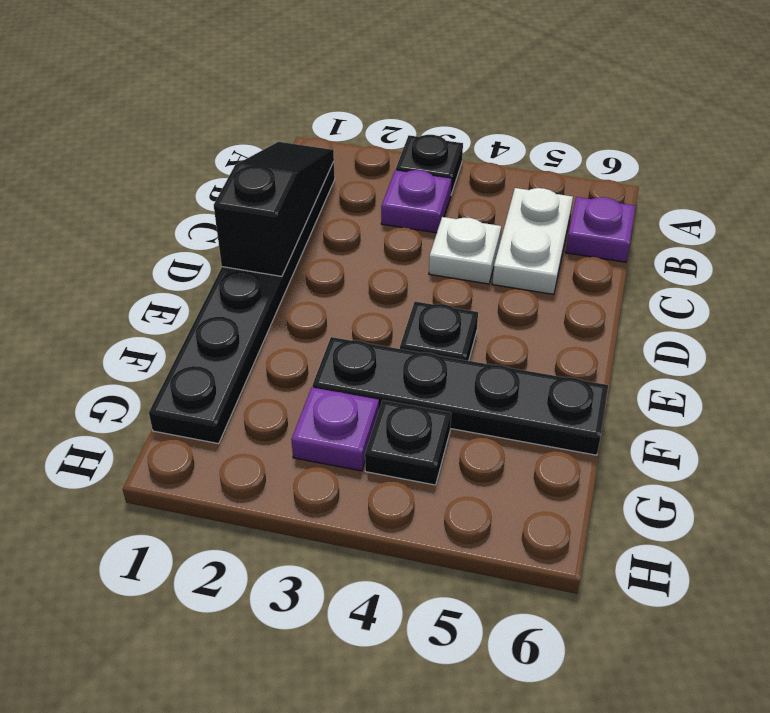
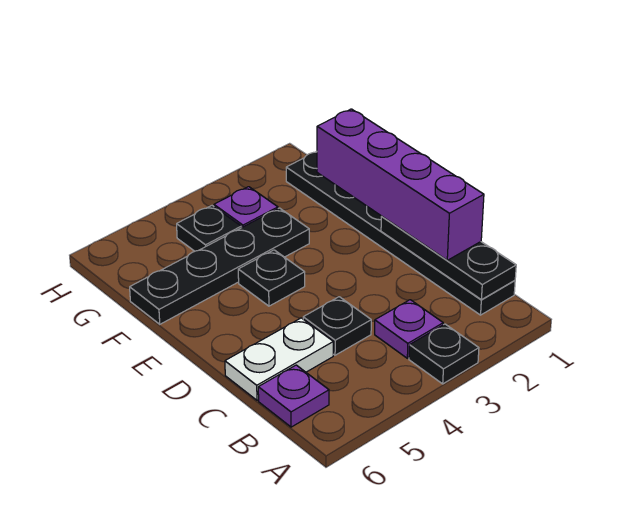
black slope B1:D1 level 2 top D -> black plate B1:D1 level 2
white plate B5:C5 level 1 -> white plate C5:C6 level 1
none -> purple brick C1:F1 level 3
white plate C4 level 1 -> black plate C4 level 1

